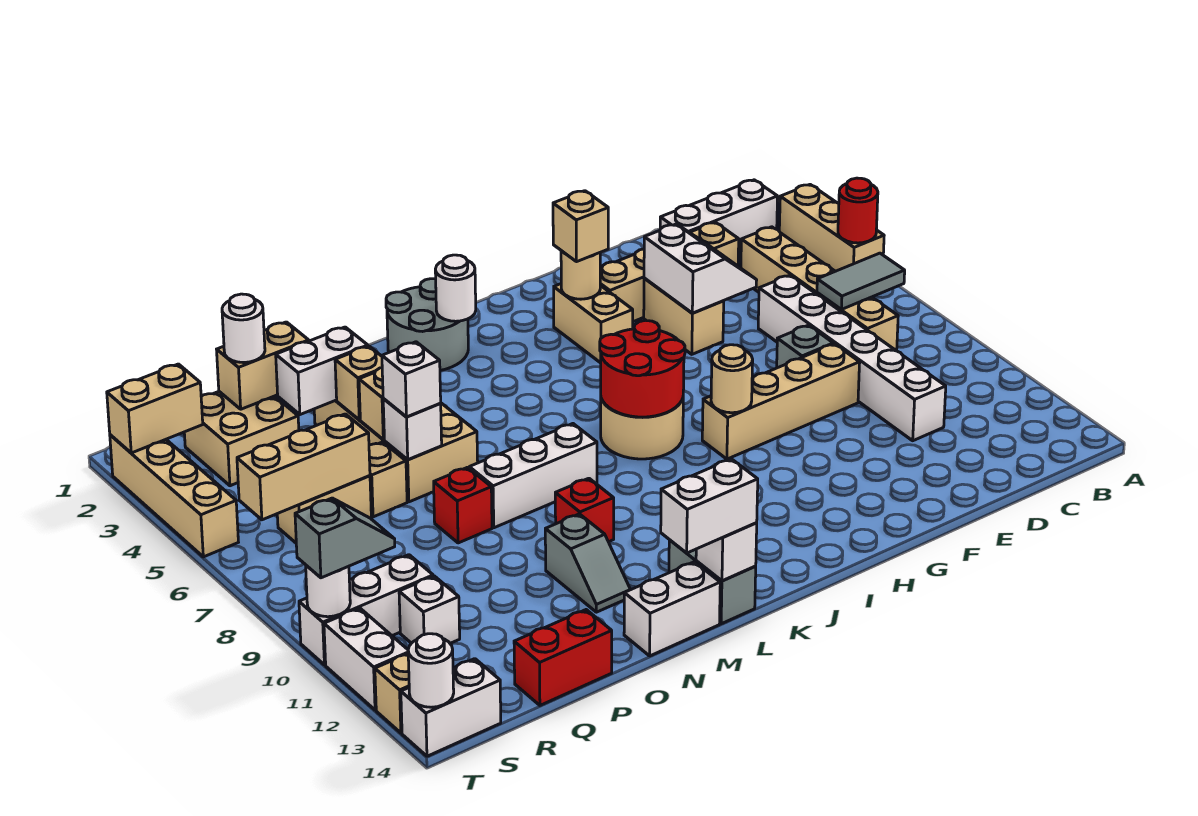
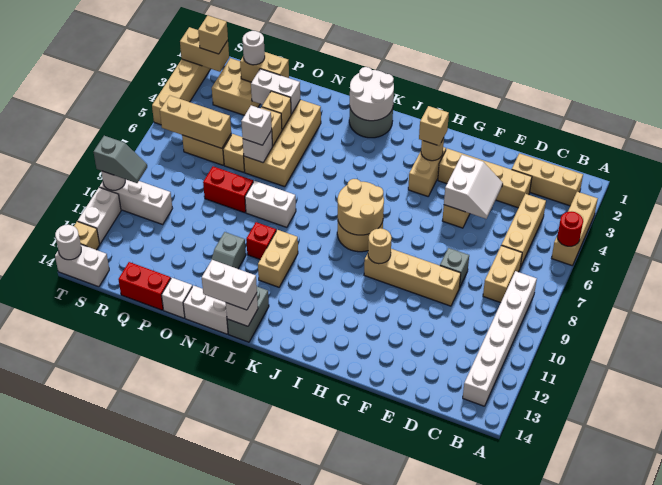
white brick B2:D2 level 1 -> tan brick B2:D2 level 1
grey tile B7:C7 level 2 -> none
white brick D6:D11 level 1 -> white brick B8:B13 level 1
red round brick I7:J8 level 2 -> tan round brick I7:J8 level 2
white round brick K2 level 2 -> white round brick K1:L2 level 2
white brick L8:N8 level 1 -> white brick M8:N8 level 1
none -> tan brick L10:L11 level 1
red brick O8 level 1 -> red brick O8:P8 level 1
white brick R11 level 1 -> white brick O14 level 1
none -> tan brick S2 level 3

